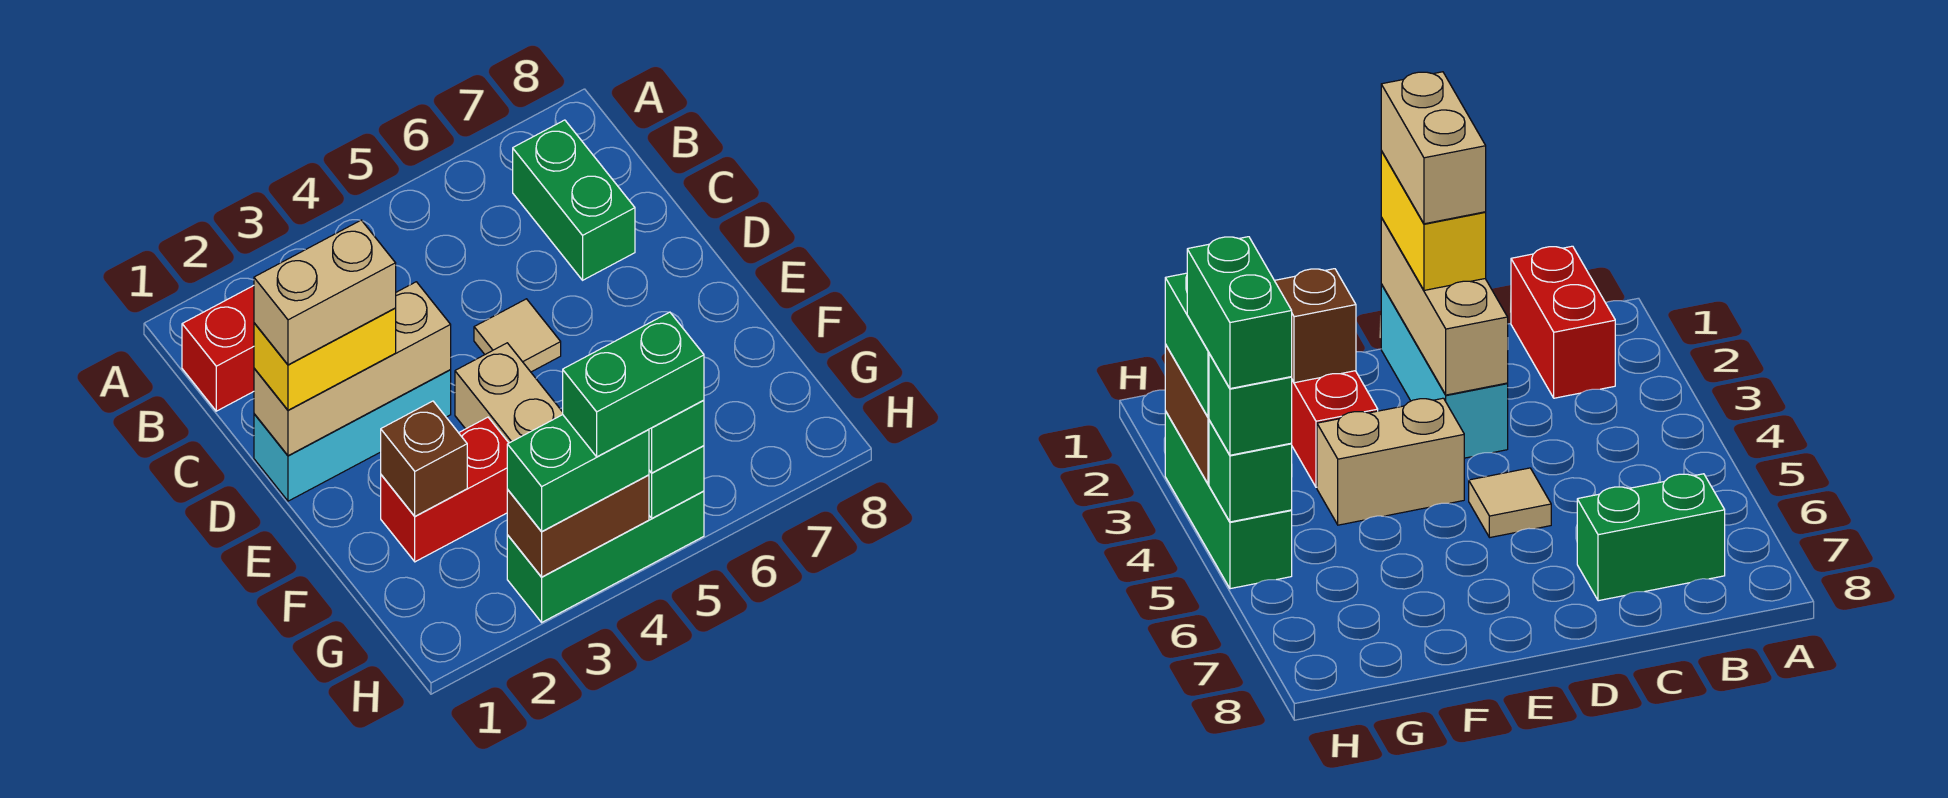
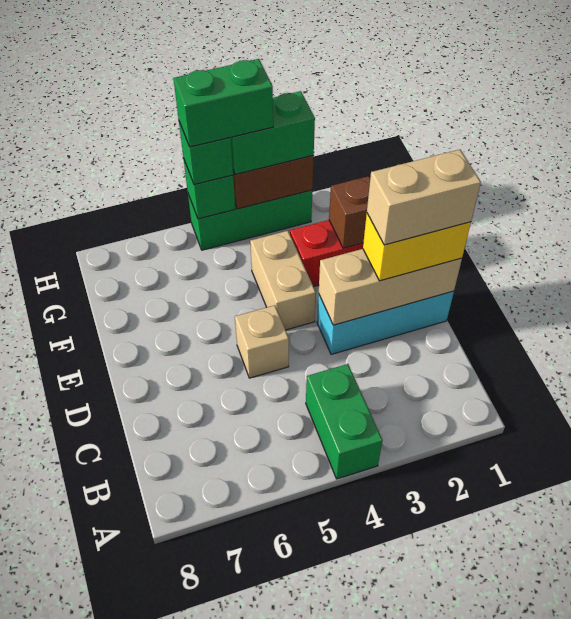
red brick B1:B2 level 1 -> none
green brick B7:C7 level 1 -> green brick A4:B4 level 1
tan tile D5 level 1 -> tan brick D5 level 1

